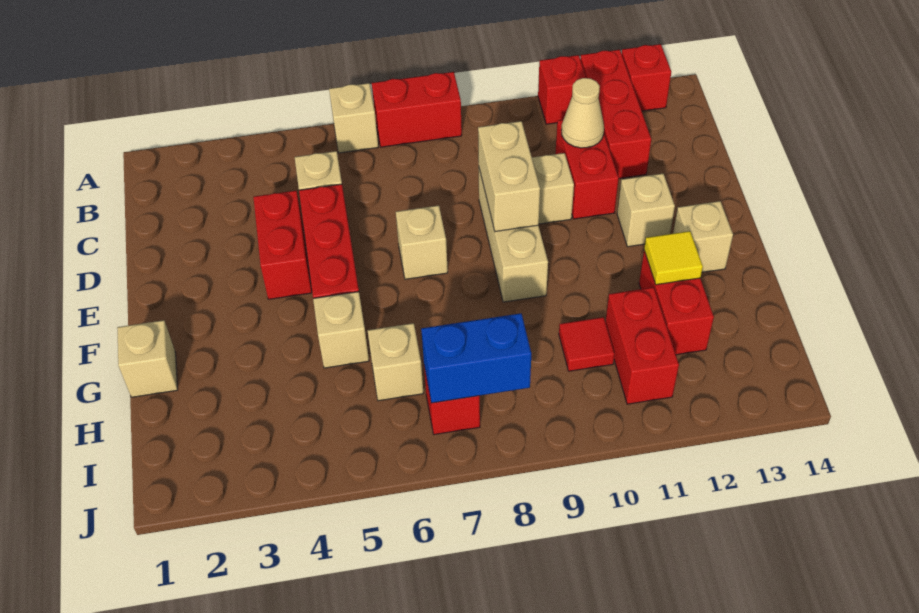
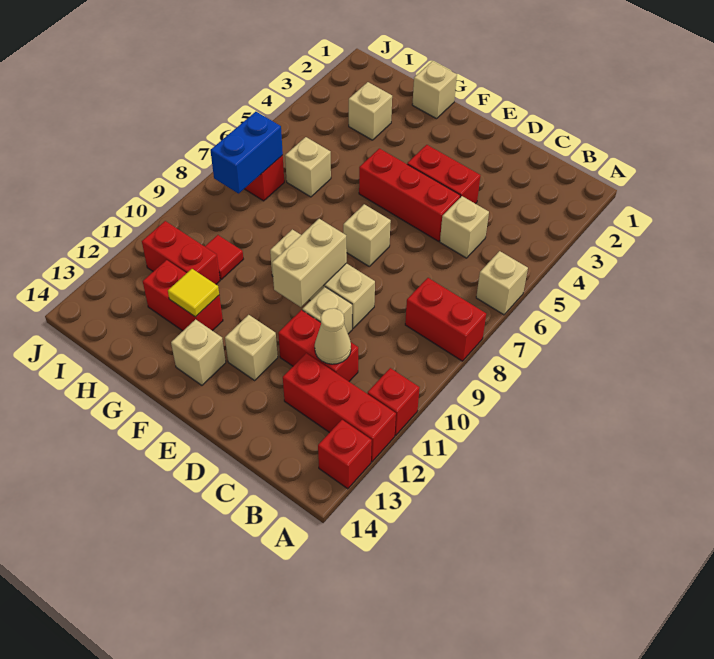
red brick A7:A8 level 1 -> red brick A8:B8 level 1
tan brick D9:E9 level 2 -> tan brick E9:E10 level 2
tan brick G5 level 1 -> tan brick H3 level 1

